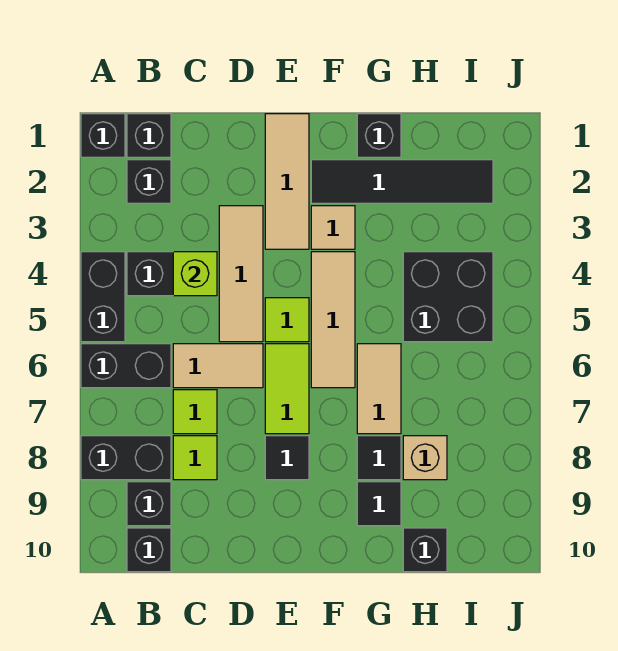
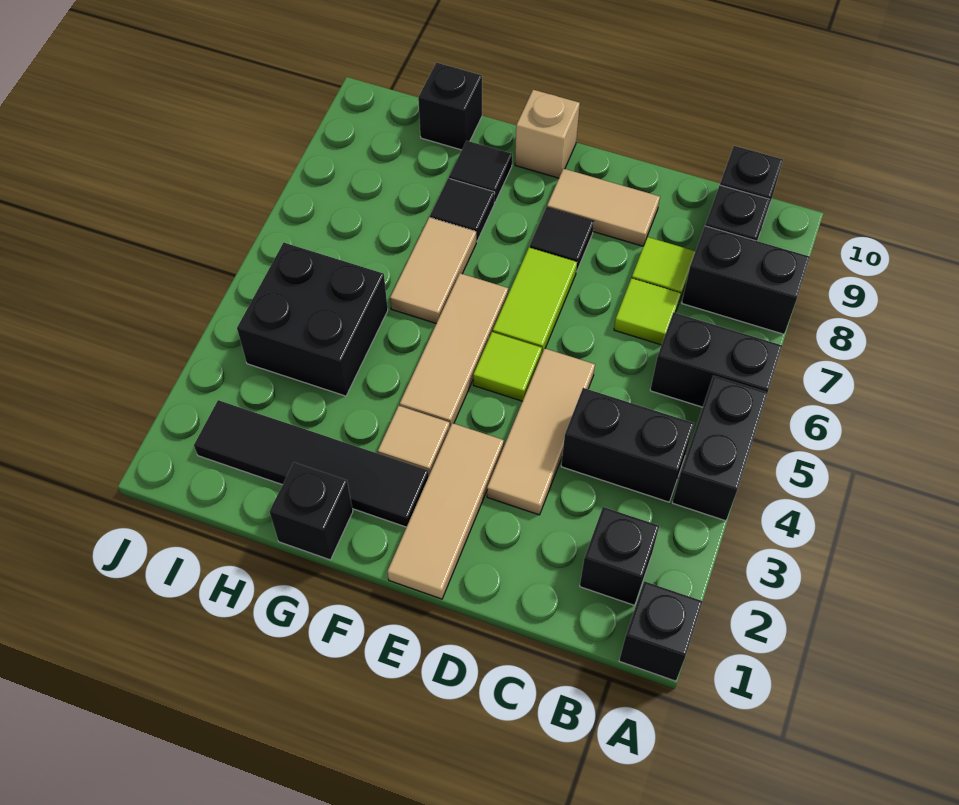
black brick B1 level 1 -> none
lime brick C4 level 2 -> none
tan tile C6:D6 level 1 -> tan tile D9:E9 level 1
tan brick H8 level 1 -> tan brick F10 level 1

